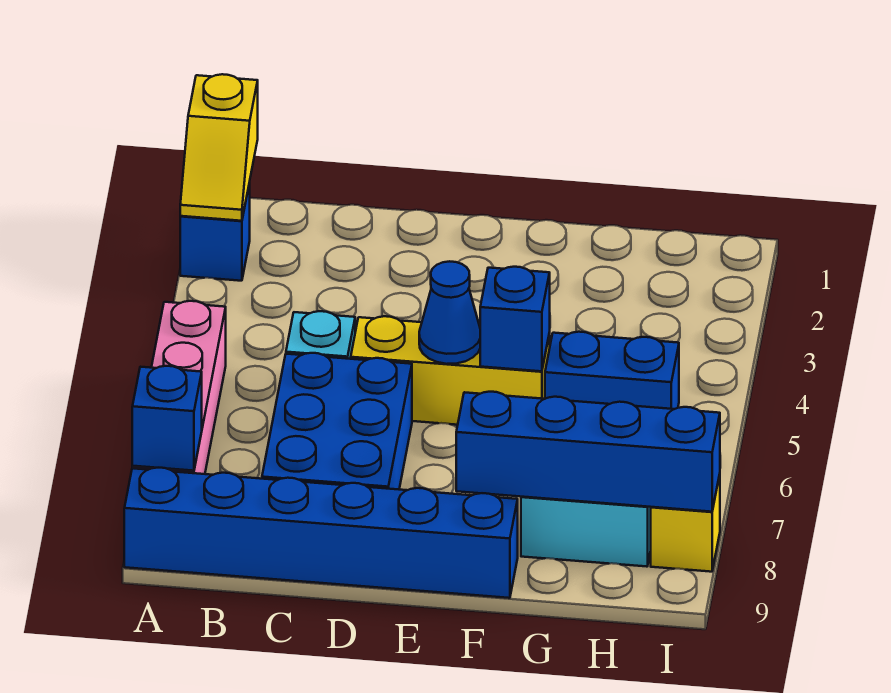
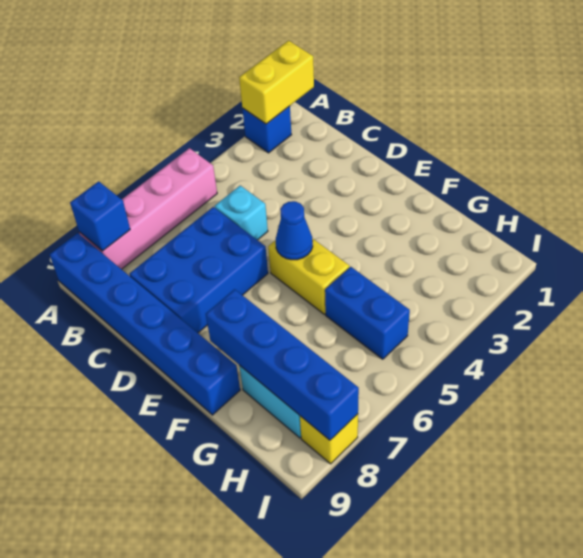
yellow slope A1:A2 level 2 top 1 -> yellow brick A1:A2 level 2
yellow brick D5:F5 level 1 -> yellow brick E5:F5 level 1
blue brick F5 level 2 -> none

